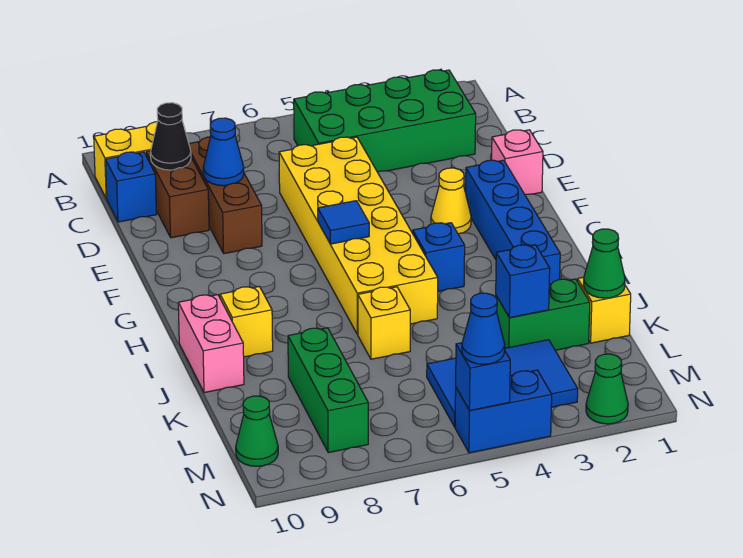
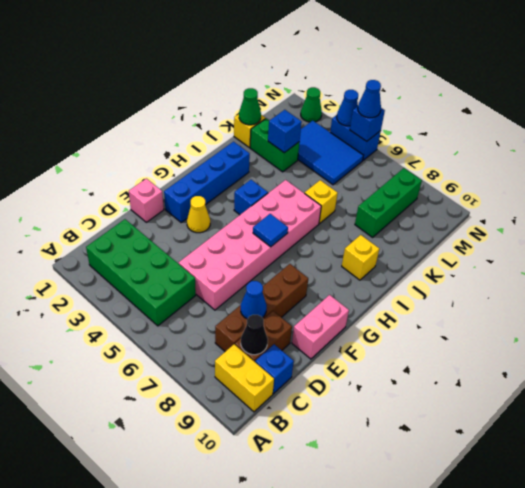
brown brick C8:E8 level 1 -> brown brick C8:F8 level 1
yellow brick D5:I6 level 1 -> pink brick D5:I6 level 1
pink brick I10:J10 level 1 -> pink brick E10:F10 level 1
green cone M10 level 1 -> none
none -> blue cone N4 level 2

